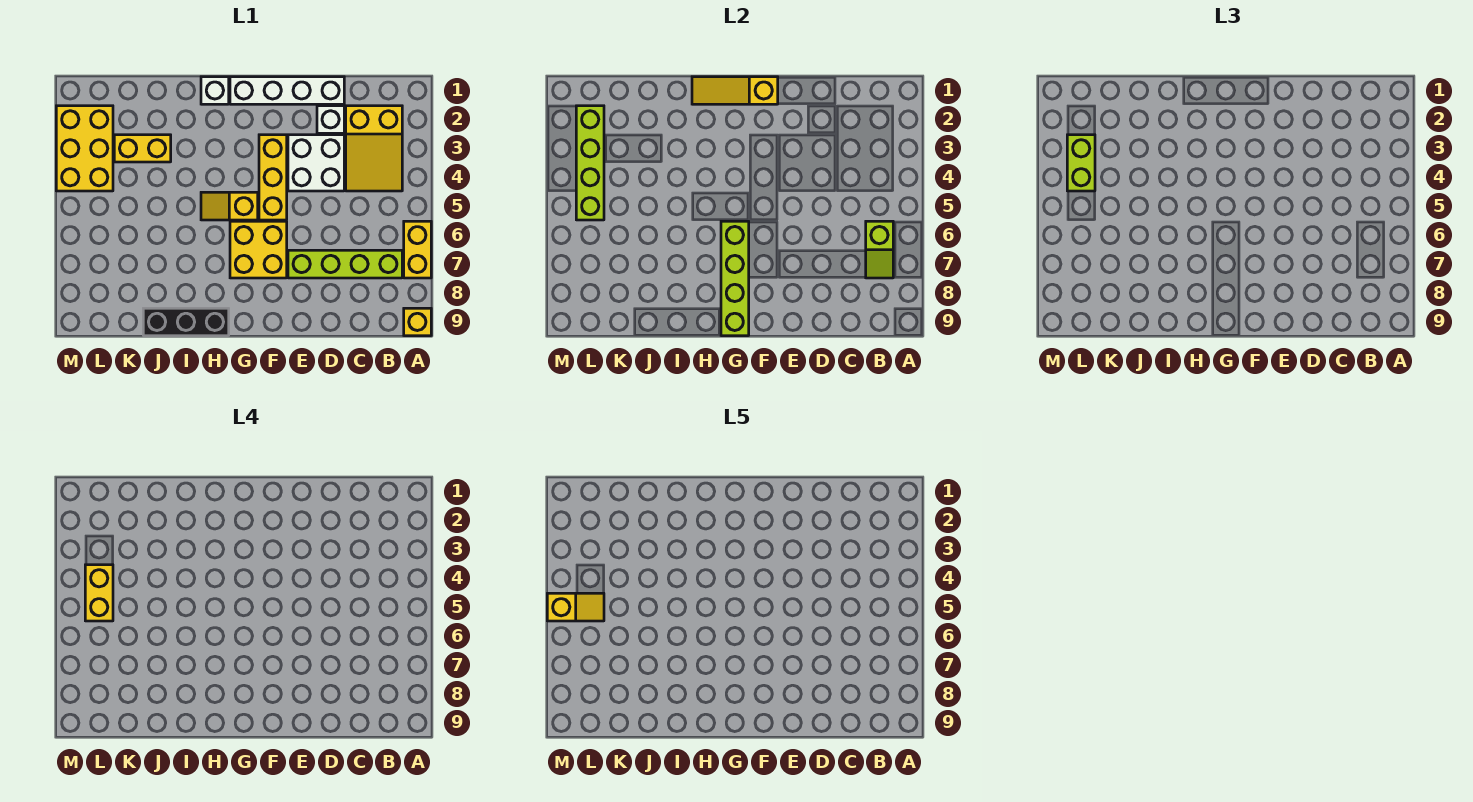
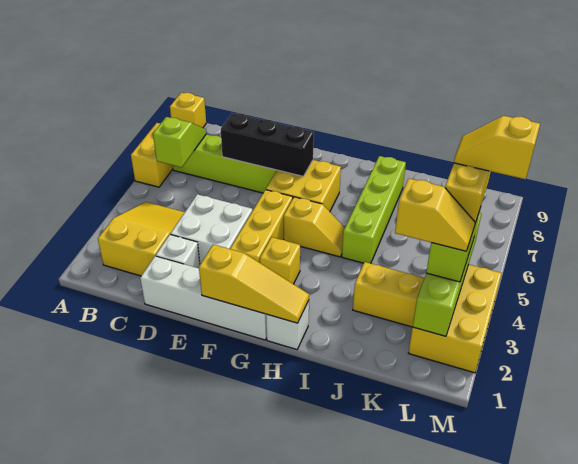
none -> yellow brick G3 level 1
lime brick G6:G9 level 2 -> lime brick I5:I8 level 1
black brick H9:J9 level 1 -> black brick D7:F7 level 2
none -> yellow slope K3:L3 level 4 top K

